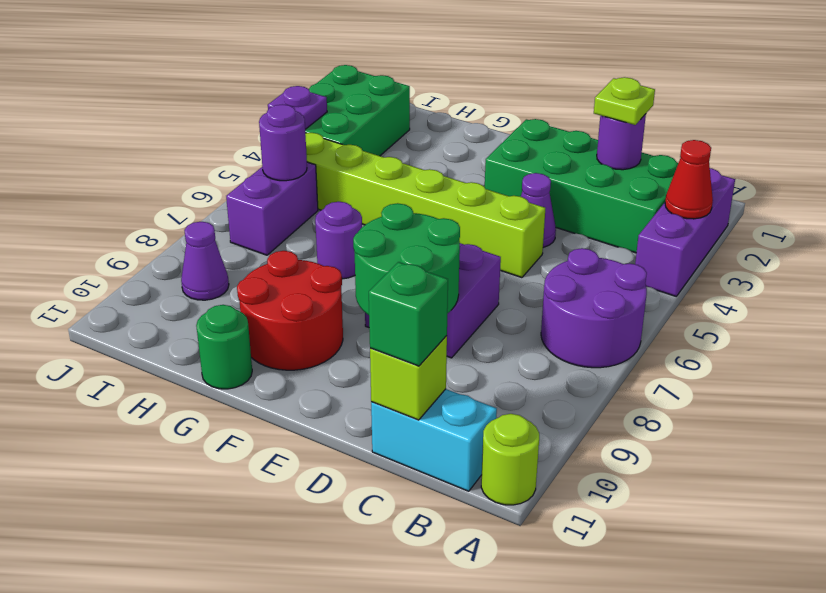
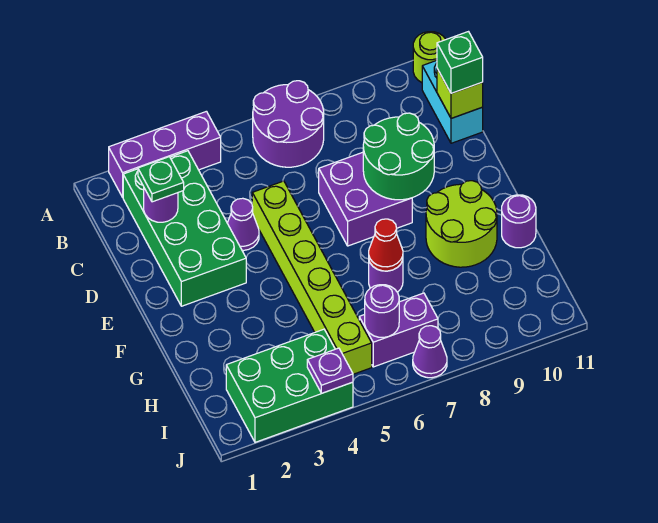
red cone A3 level 2 -> red cone G7 level 2
lime plate C2 level 3 -> green plate C2 level 3
red round brick F9:G10 level 1 -> lime round brick F9:G10 level 1
green round brick G11 level 1 -> purple round brick G11 level 1
purple cone I9 level 1 -> purple cone J7 level 1

